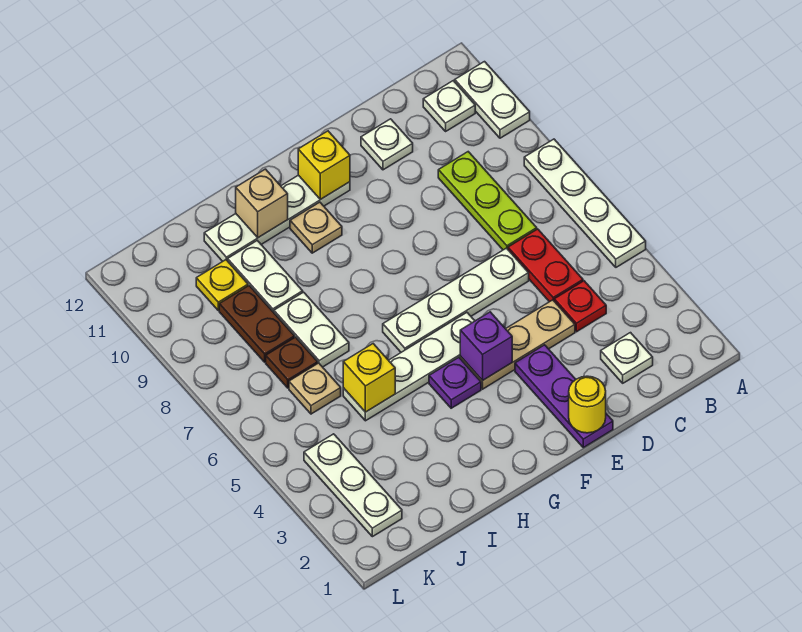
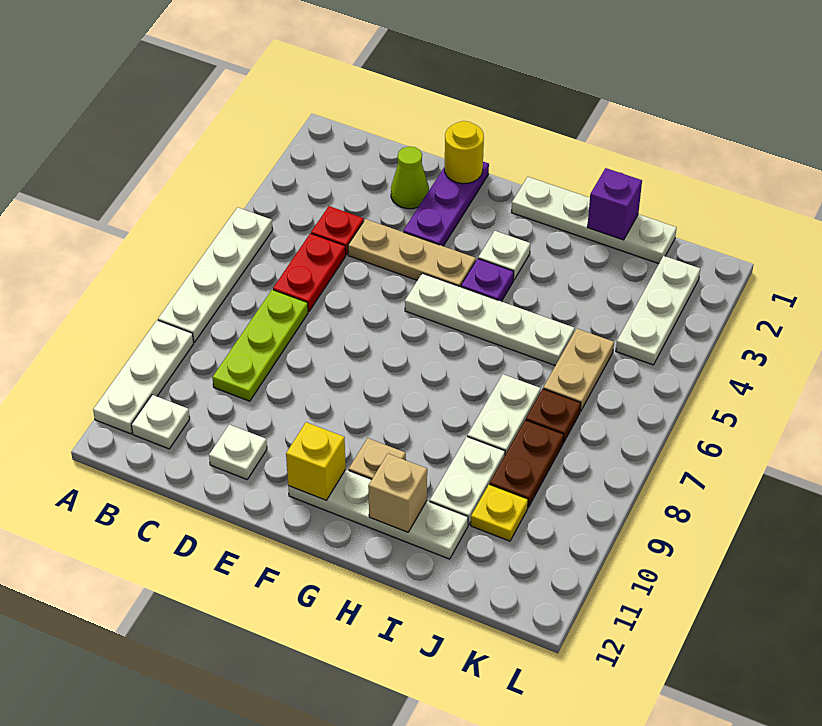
white plate A10:A11 level 1 -> white plate A9:A11 level 1
white plate C2 level 1 -> white plate G3 level 1
none -> lime cone D2 level 1
white plate D6:G6 level 1 -> white plate G1:J1 level 1
purple brick F4 level 2 -> purple brick I1 level 2
yellow brick I5 level 2 -> none
tan plate J6 level 1 -> tan plate J5:J6 level 1

